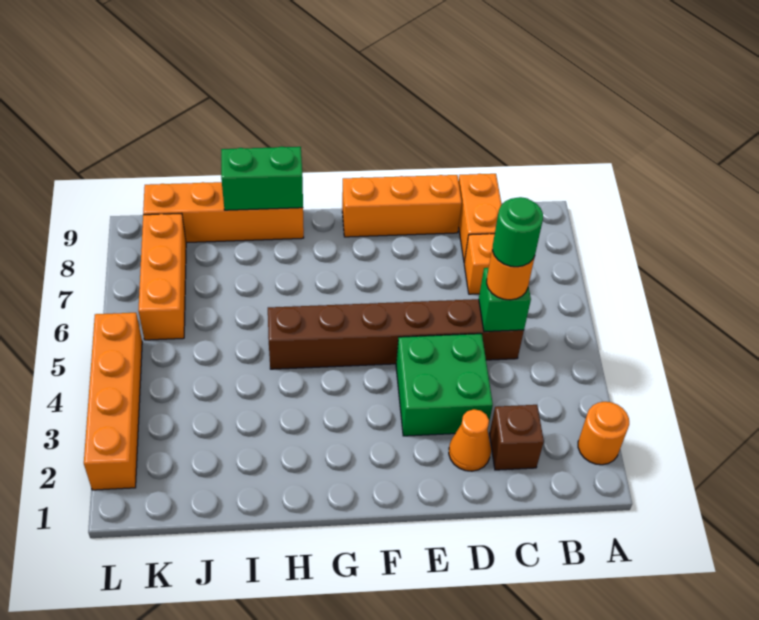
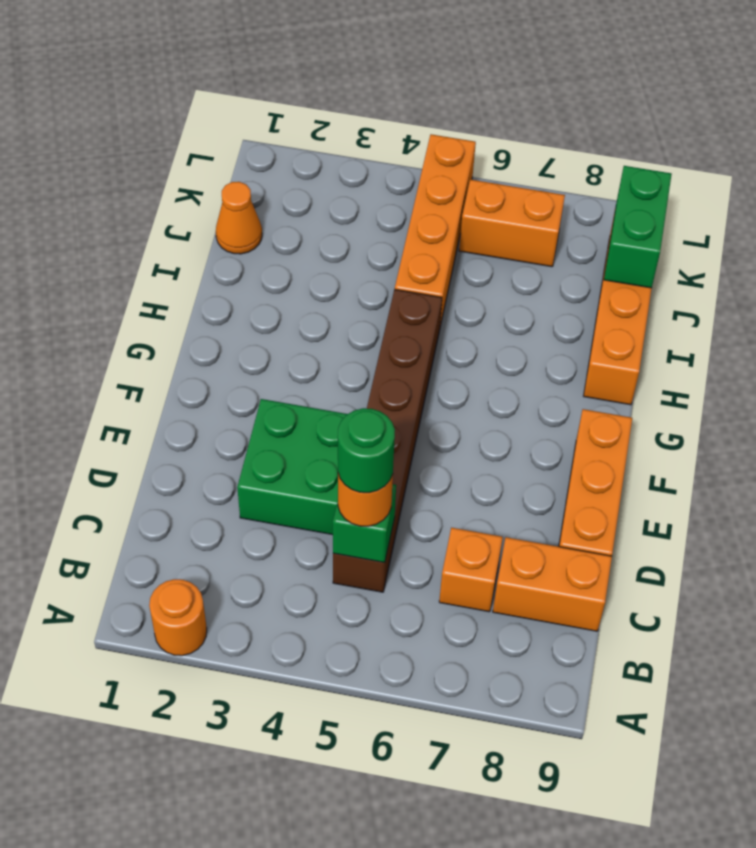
brown brick C2 level 1 -> none
orange cone D2 level 1 -> orange cone J1 level 1
green brick H9:I9 level 2 -> green brick J9:K9 level 2
orange brick K6:K8 level 1 -> orange brick K6:K7 level 1
orange brick L2:L5 level 1 -> orange brick I5:L5 level 1

